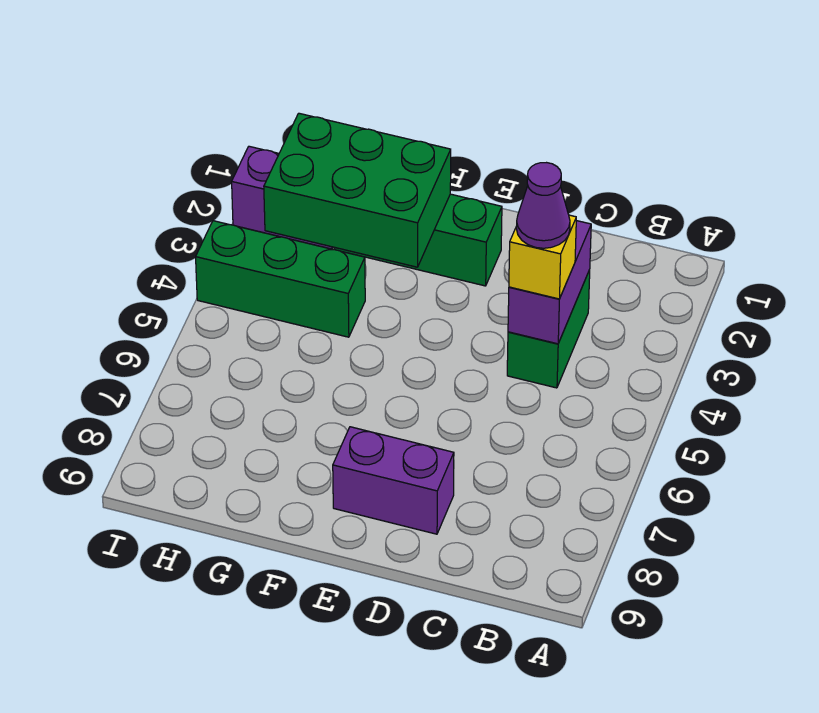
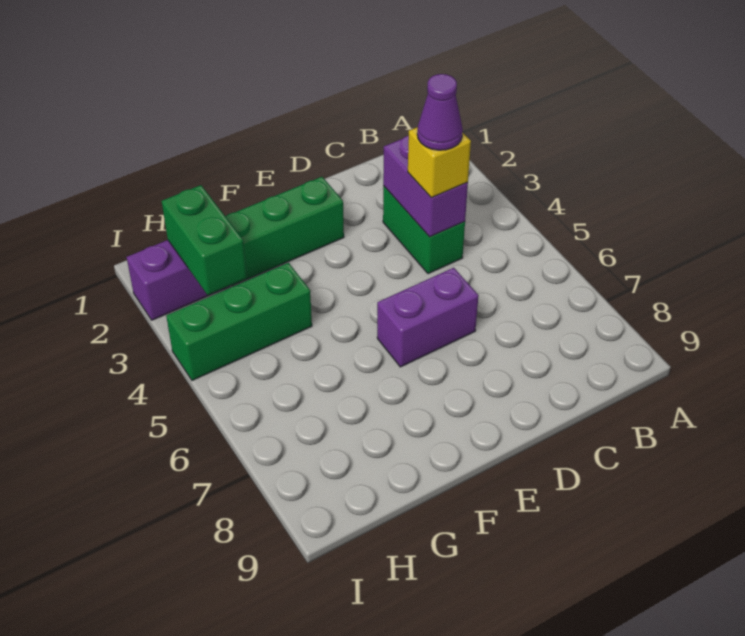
purple brick D8:E8 level 1 -> purple brick D6:E6 level 1
green brick F2:H3 level 2 -> green brick H2:H3 level 2

